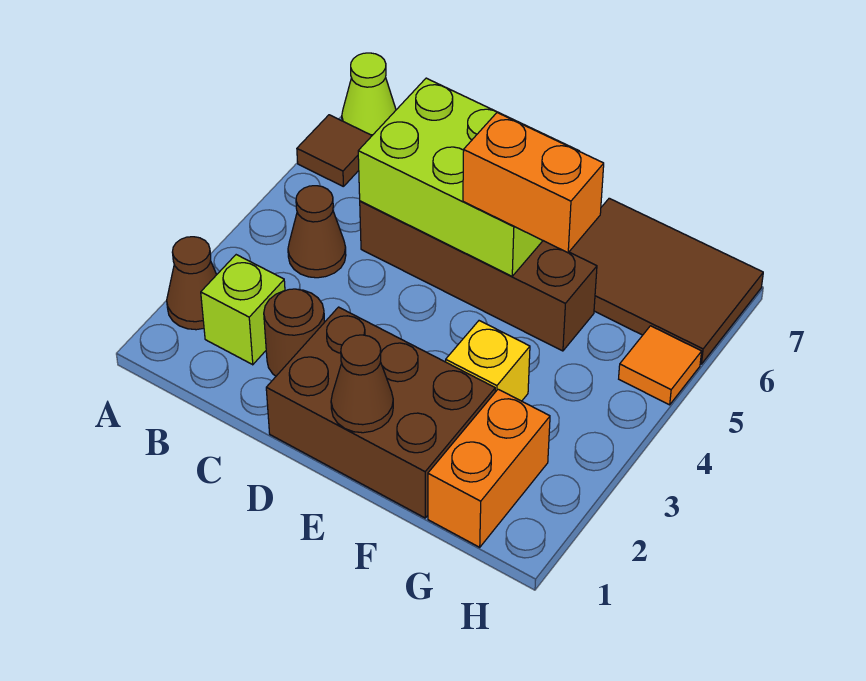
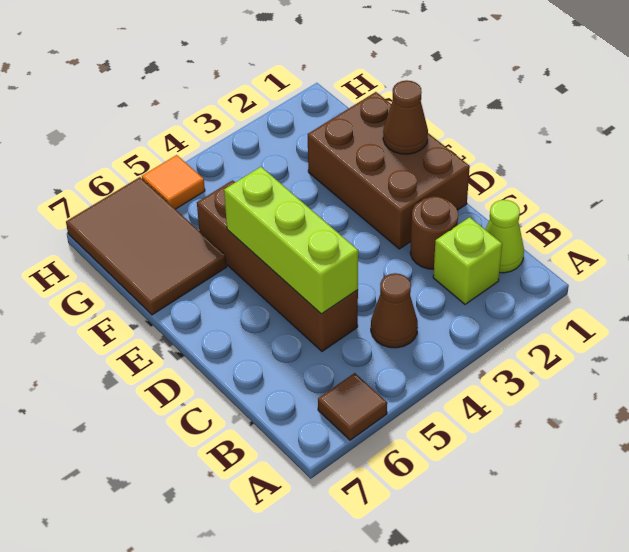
brown cone A2 level 1 -> none
lime cone A7 level 1 -> lime cone B1 level 1
lime brick C5:E6 level 2 -> lime brick C5:E5 level 2
orange brick E5:F5 level 3 -> none
yellow brick F3 level 1 -> none
orange brick G1:G2 level 1 -> none

